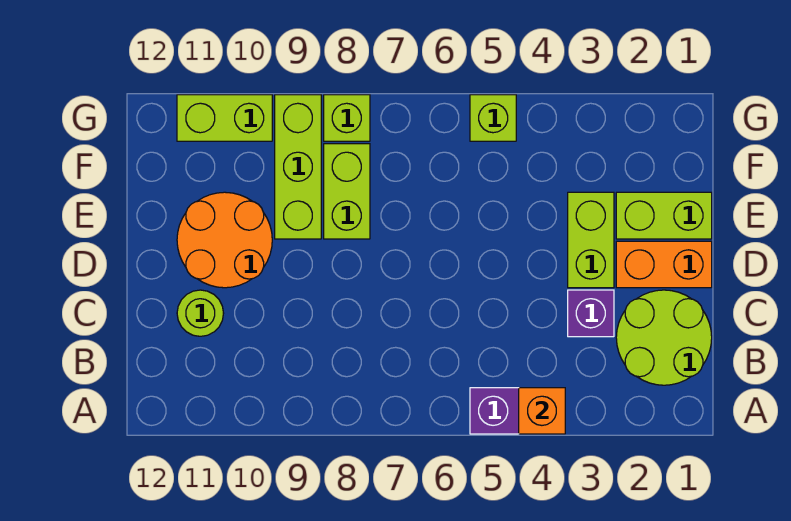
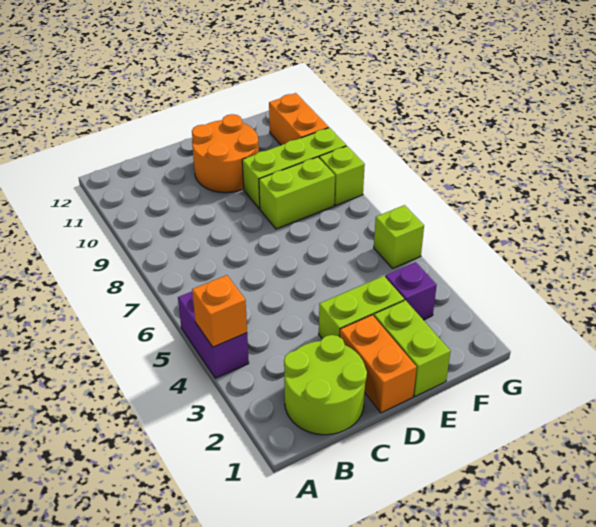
purple brick C3 level 1 -> purple brick F3 level 1
lime round brick C11 level 1 -> none
lime brick G10:G11 level 1 -> orange brick G10:G11 level 1

